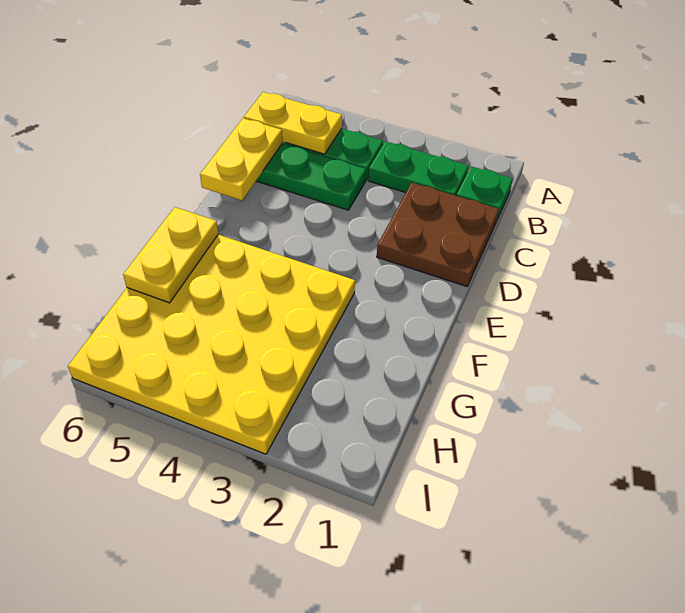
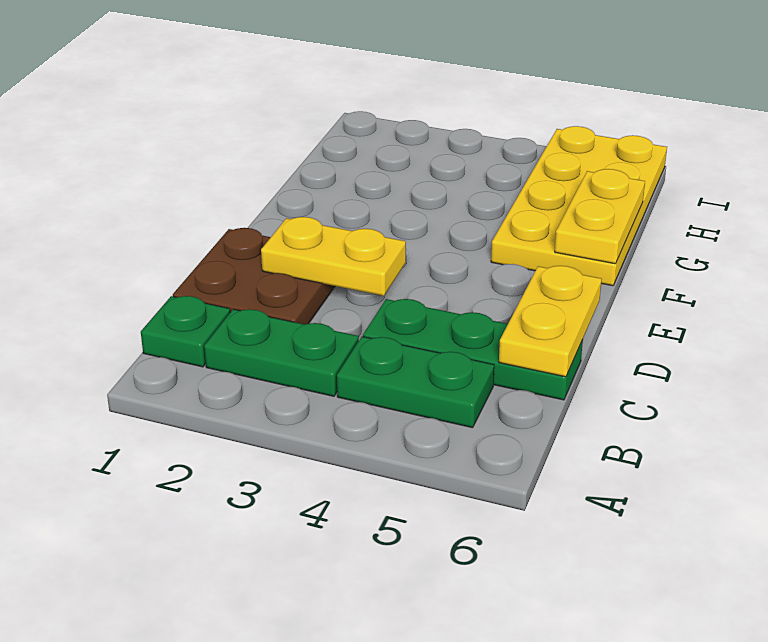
yellow plate B5:B6 level 2 -> yellow plate D2:D3 level 2
yellow plate F3:I6 level 1 -> yellow plate F5:I6 level 1

